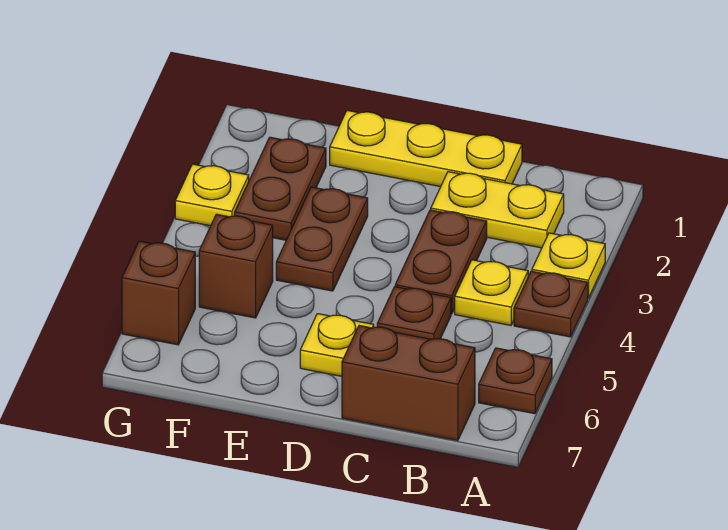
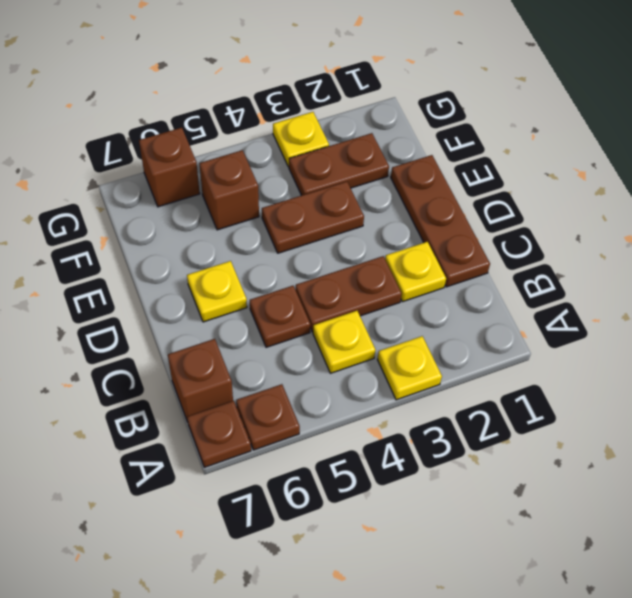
brown plate A4 level 1 -> brown plate A7 level 1
yellow plate B2:C2 level 1 -> yellow plate C2 level 1
brown brick B7:C7 level 1 -> brown brick B7 level 1
yellow plate C1:E1 level 1 -> brown plate C1:E1 level 1

